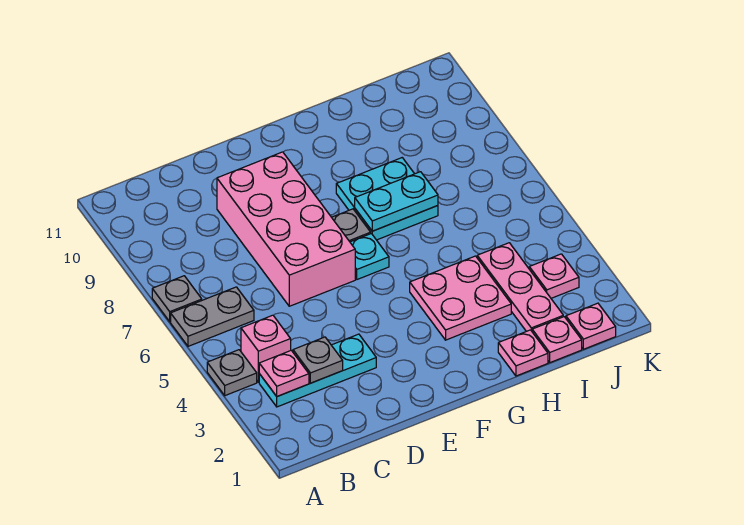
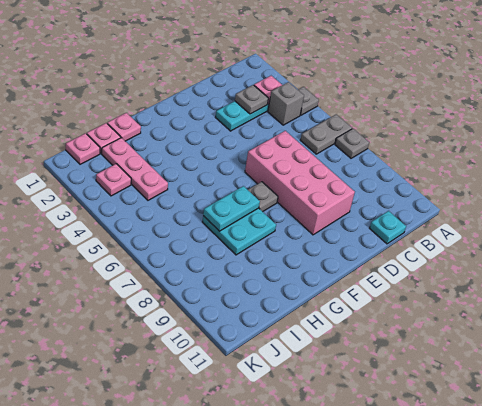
pink brick B4 level 1 -> grey brick B4 level 1
cyan plate F6 level 1 -> cyan plate C11 level 1
pink plate G3:H4 level 1 -> none

